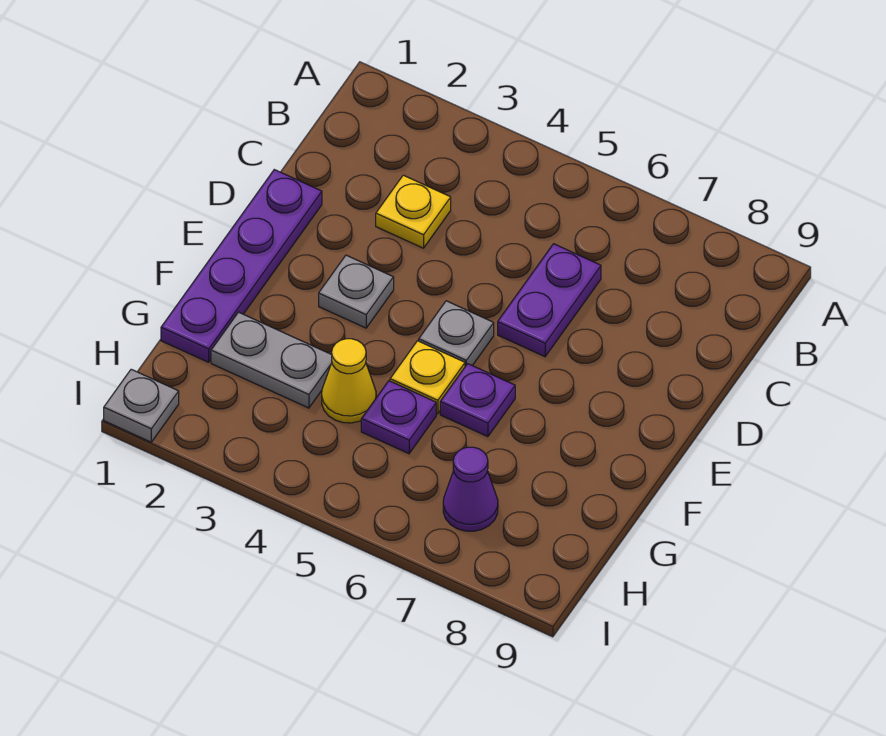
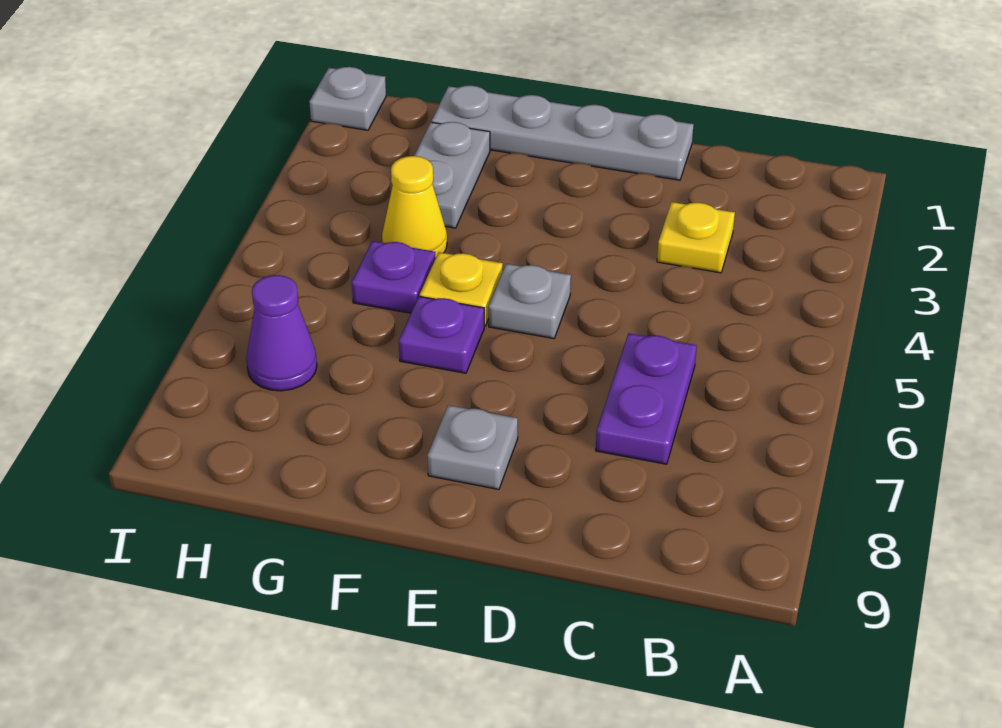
purple plate C6:D6 level 1 -> purple plate C6:C7 level 1
purple plate D1:G1 level 1 -> grey plate D1:G1 level 1
grey plate E3 level 1 -> grey plate E8 level 1

